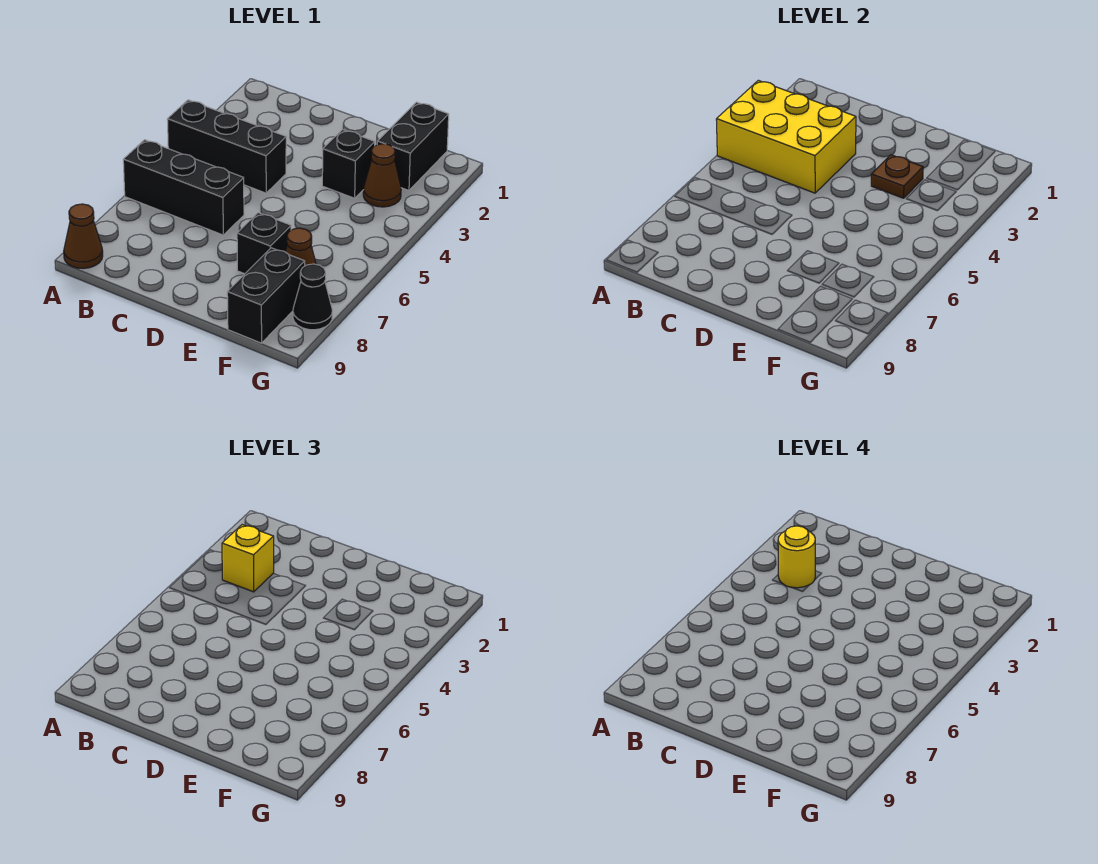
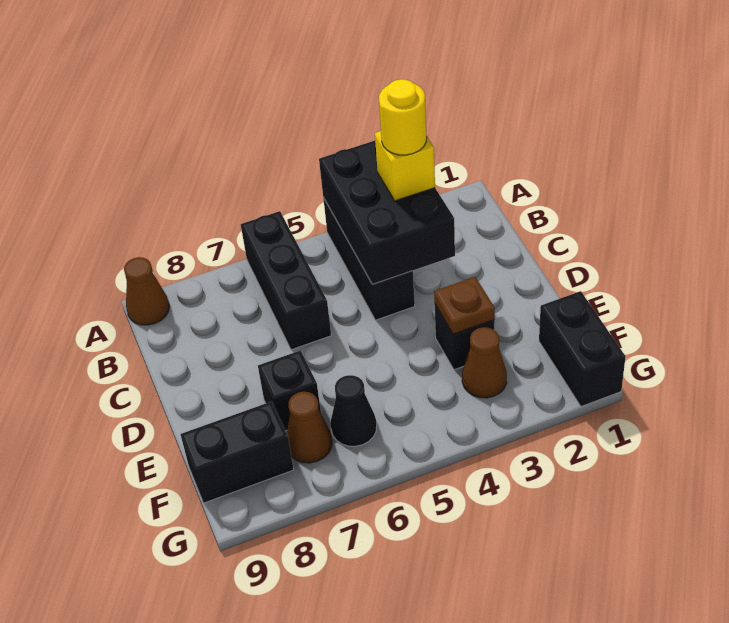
yellow brick A3:C4 level 2 -> black brick A3:C4 level 2
black brick F1:F2 level 1 -> black brick F1:G1 level 1
black cone G8 level 1 -> black cone F6 level 1

